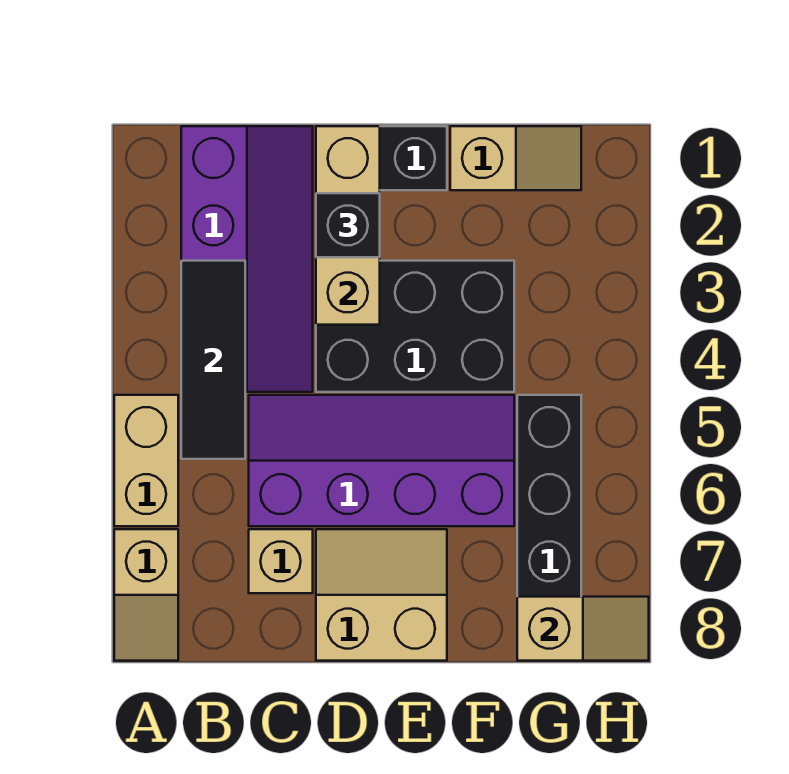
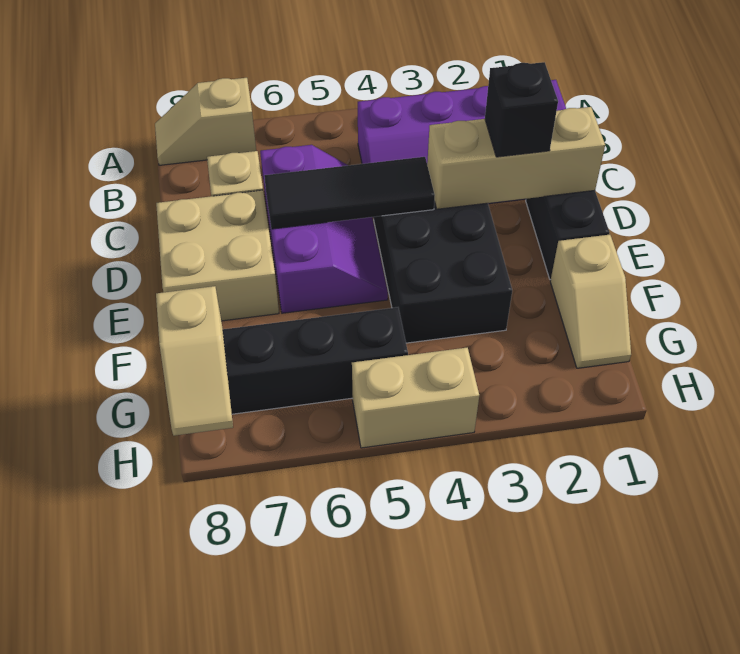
tan brick A5:A6 level 1 -> tan brick H4:H5 level 1
black tile B3:B5 level 2 -> black tile D4:D6 level 2
purple slope C5:F6 level 1 top 6 -> purple slope C5:E6 level 1 top 6
tan slope D7:E8 level 1 top 8 -> tan brick D7:E8 level 1

